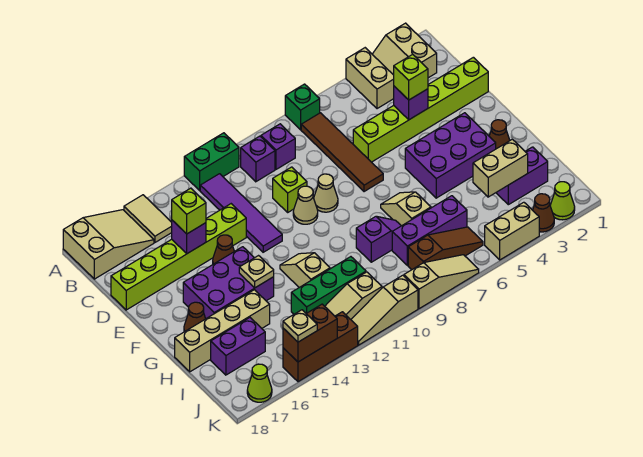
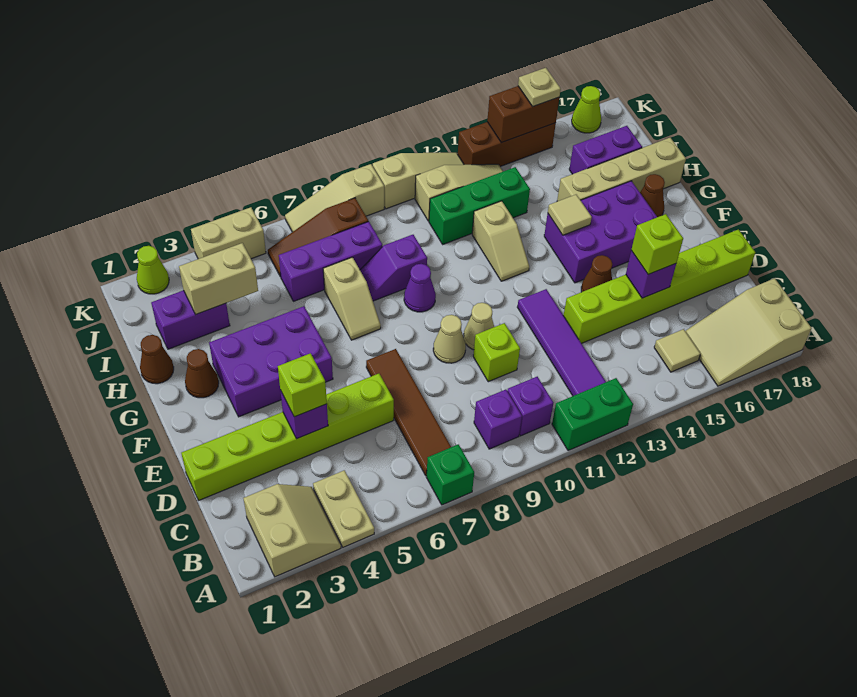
tan brick A4:B4 level 1 -> tan plate A4:B4 level 1
tan tile A15:B15 level 1 -> tan tile B15 level 1
none -> purple cone G9 level 1
tan plate G14 level 2 -> tan tile G14 level 2
brown cone K3 level 1 -> brown cone H1 level 1

